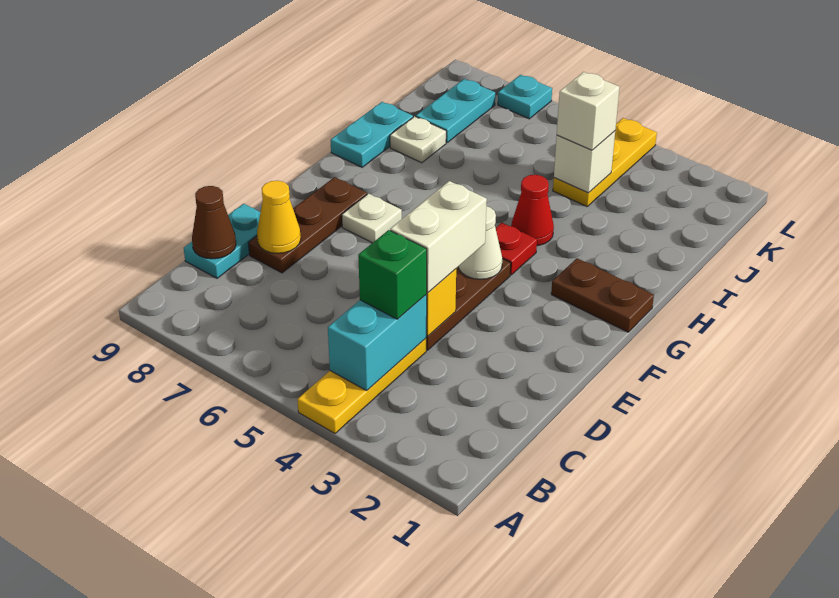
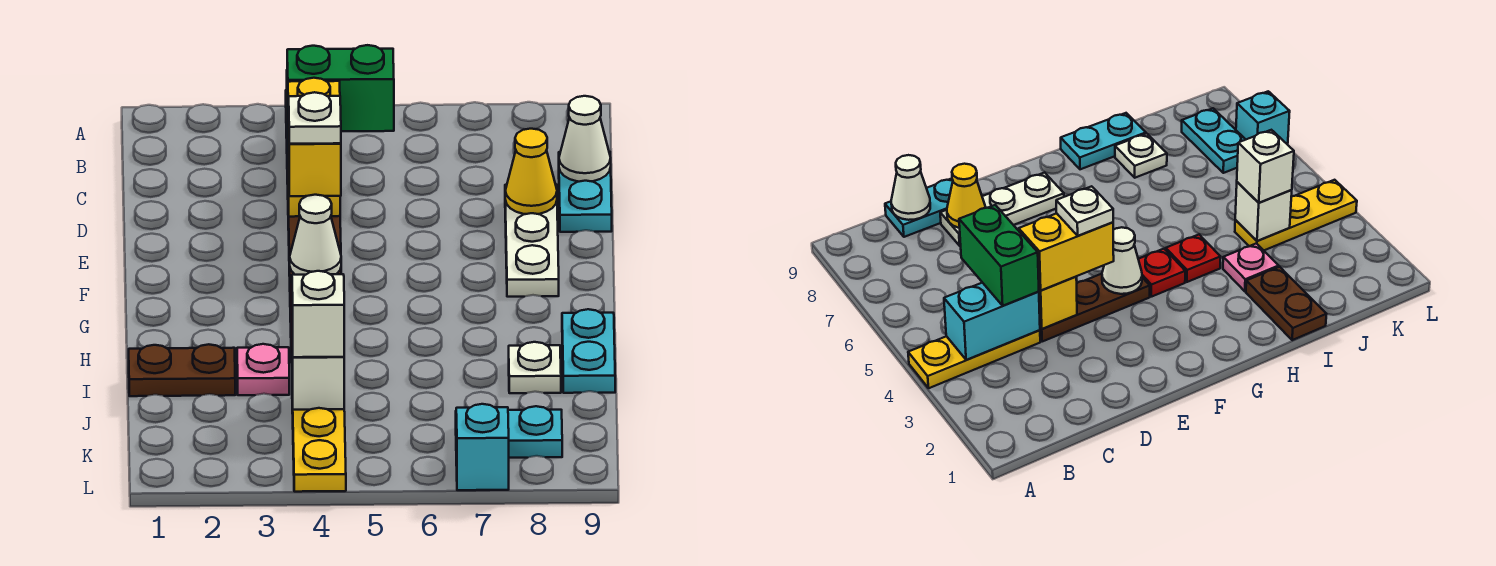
green brick C4 level 3 -> green brick C4:C5 level 3
brown cone C9 level 2 -> white cone C9 level 2
white brick D4:E4 level 3 -> yellow brick D4:E4 level 3
brown plate D8:F8 level 1 -> white plate D8:F8 level 1
white plate F7 level 1 -> white plate E4 level 4
brown plate G1:G2 level 1 -> brown plate I1:I2 level 1
red cone H4 level 1 -> red plate H4 level 1
none -> pink plate I3 level 1
cyan plate J8:K8 level 1 -> cyan plate K7:K8 level 1
cyan plate L7 level 1 -> cyan brick L7 level 1

